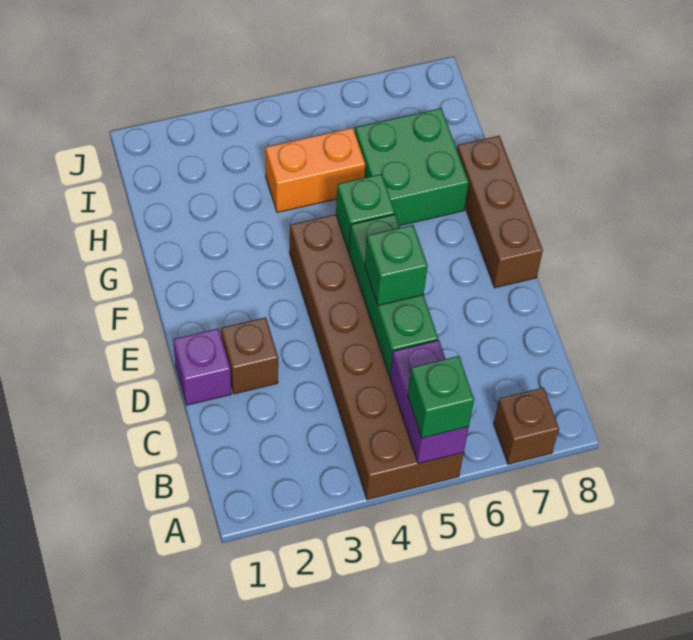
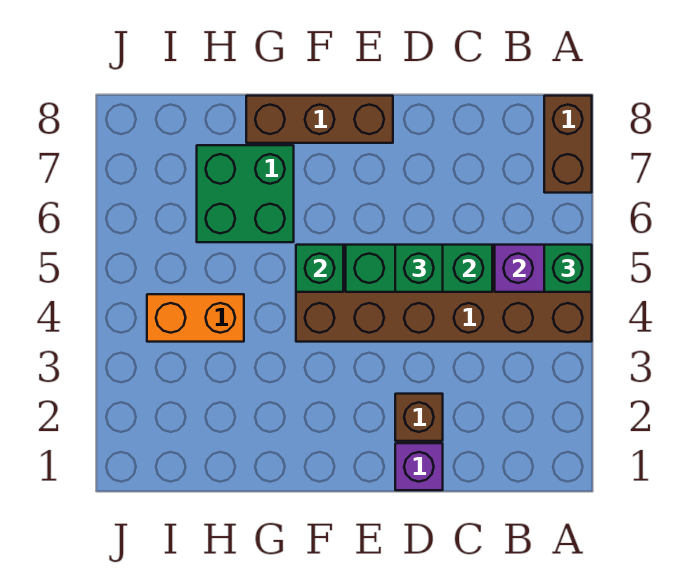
brown brick A7 level 1 -> brown brick A7:A8 level 1
orange brick H4:H5 level 1 -> orange brick H4:I4 level 1

